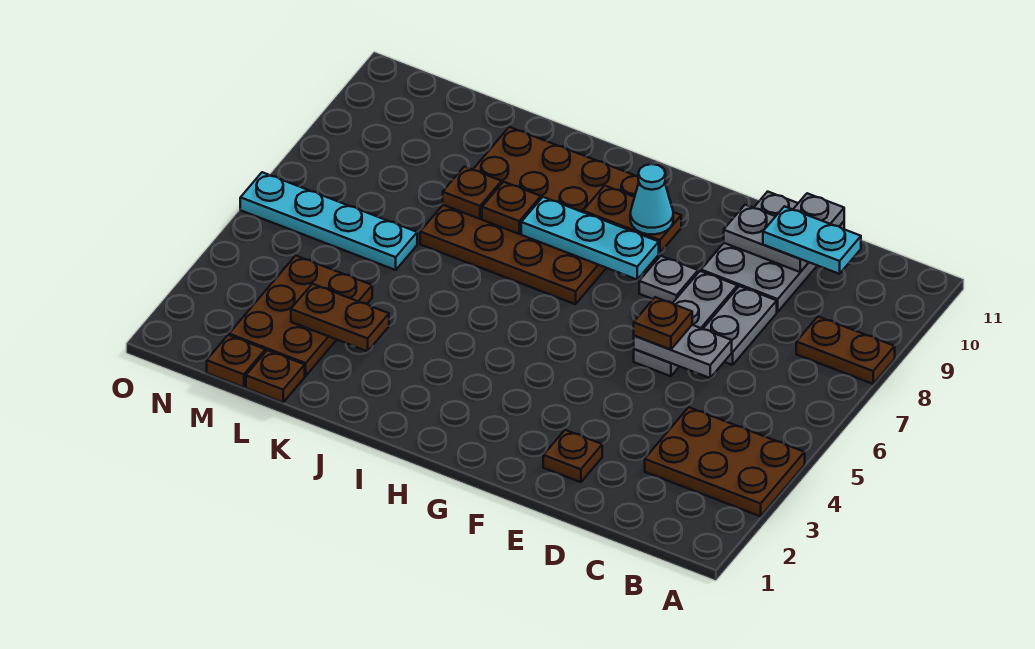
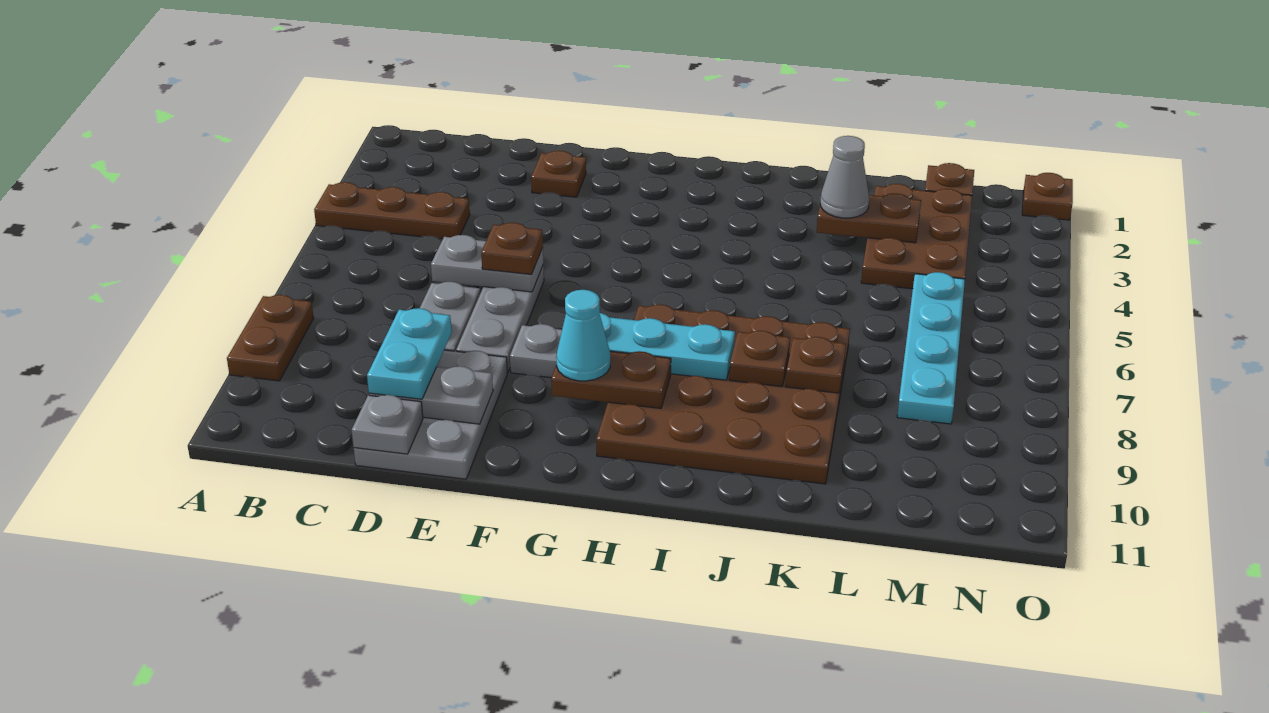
brown plate A3:C4 level 1 -> brown plate A4:C4 level 1
brown plate A8:B8 level 1 -> brown plate A8:A9 level 1
cyan plate C10:D10 level 3 -> cyan plate D9:D10 level 3
none -> grey cone K3 level 3
brown plate L1 level 1 -> brown plate O1 level 1
cyan plate L6:O6 level 1 -> cyan plate M5:M8 level 1

